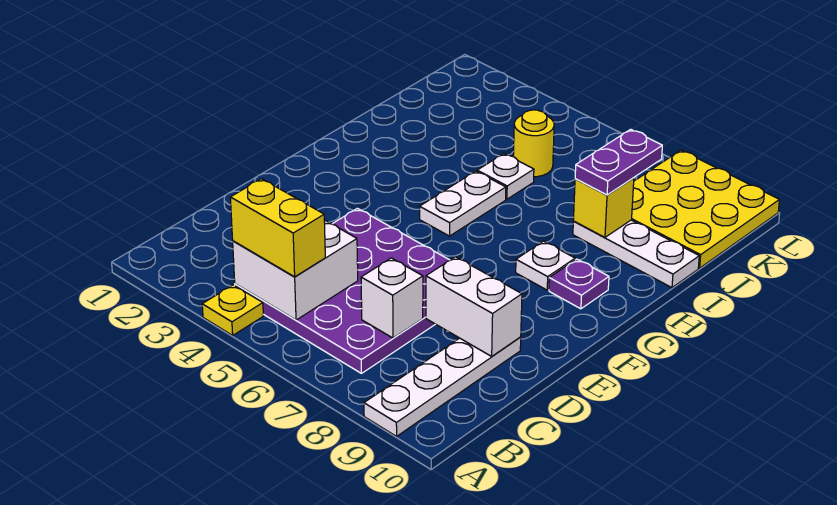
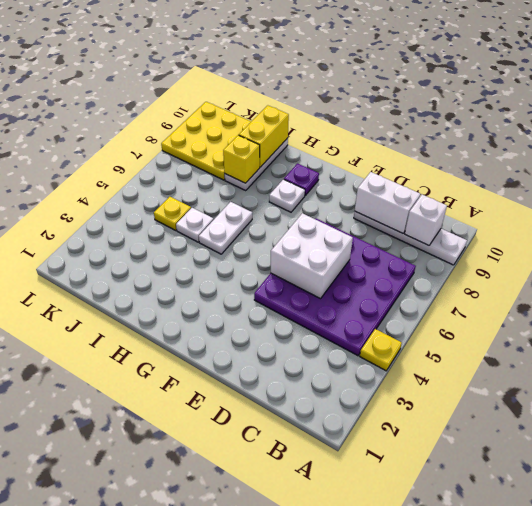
white brick B4:C5 level 2 -> white brick D5:E6 level 2
yellow brick B4:B5 level 3 -> yellow brick I9:I10 level 2
white brick C7 level 2 -> white brick B9 level 2
white brick D8:D9 level 2 -> white brick C9:D9 level 2
white plate G5:H5 level 1 -> white plate H5:H6 level 1
purple plate I8:J8 level 3 -> none
yellow round brick J5 level 1 -> yellow plate J5 level 1

